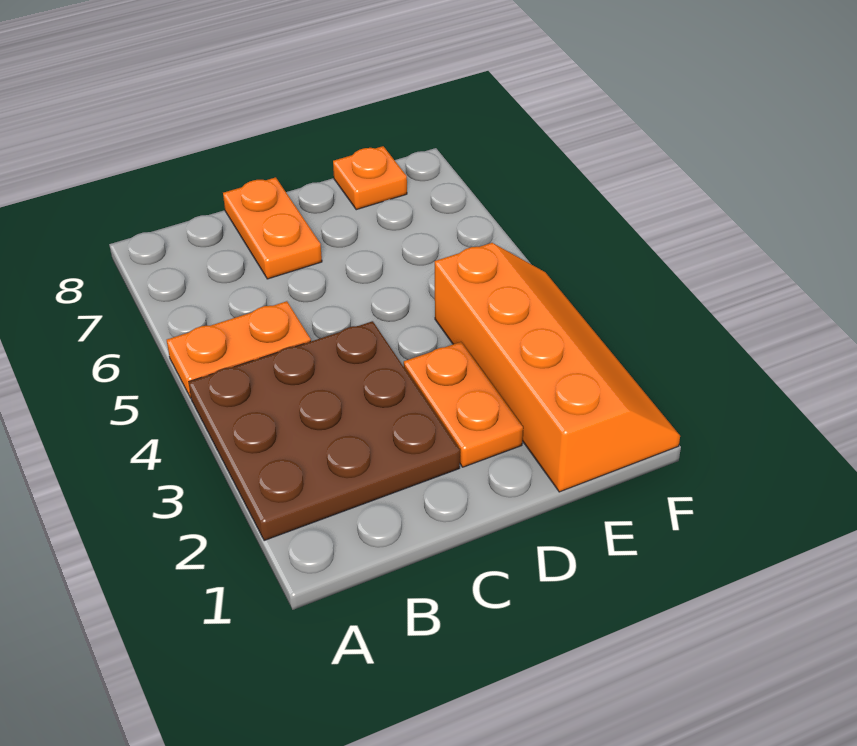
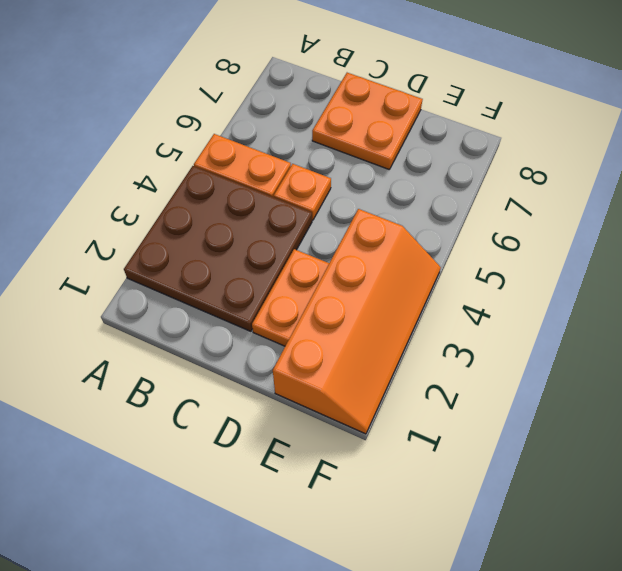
orange plate C7:C8 level 1 -> orange plate C7:D8 level 1
orange plate E8 level 1 -> orange plate C5 level 1

